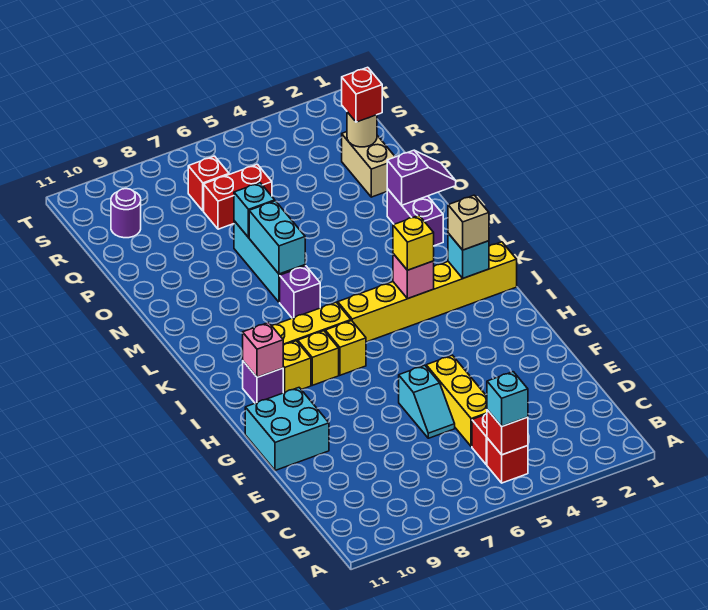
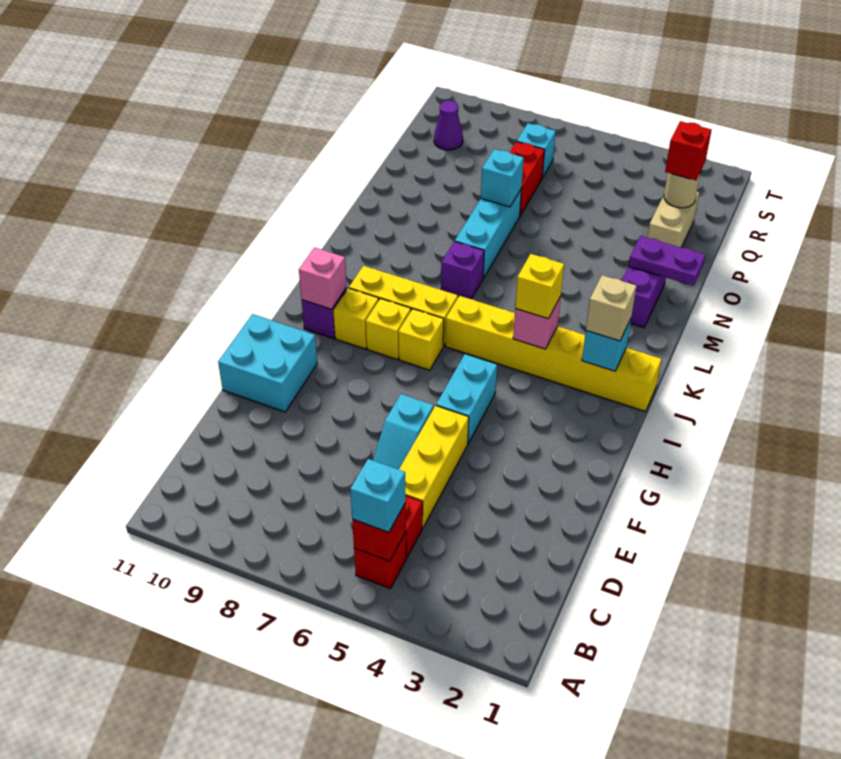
cyan brick M7:N7 level 2 -> cyan brick G5:H5 level 1
purple slope N1:N2 level 2 top 2 -> purple plate N1:N2 level 2
red brick Q6:Q7 level 1 -> red brick P7:Q7 level 1
red brick R7 level 1 -> cyan brick R7 level 1
purple round brick R10 level 1 -> purple cone R10 level 1

